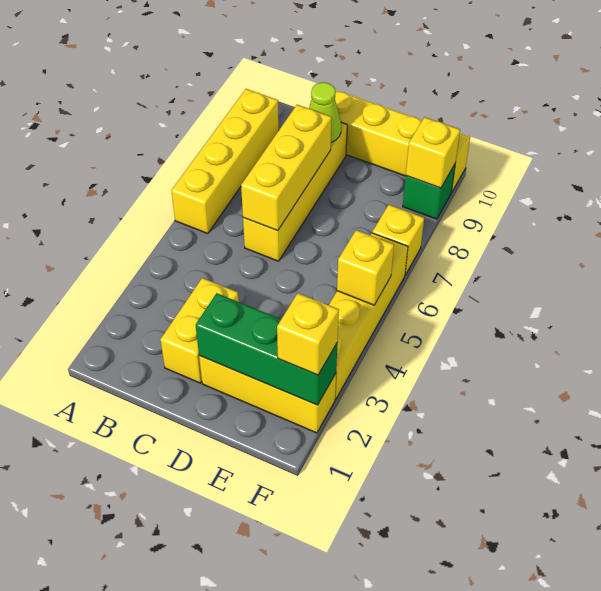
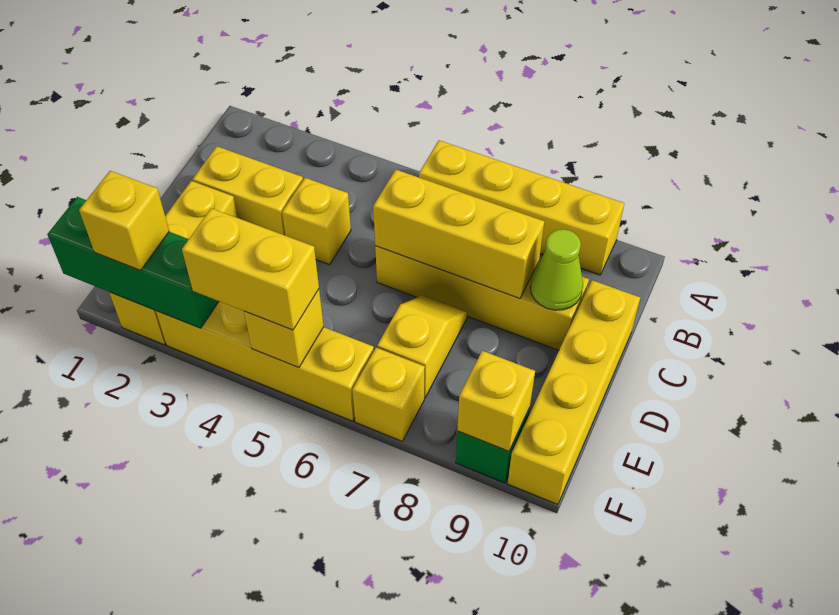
none -> yellow brick C4 level 1
green brick D2:F2 level 2 -> green brick F1:F3 level 2
none -> yellow slope D7:E7 level 1 top E
none -> yellow brick F4:F5 level 3

